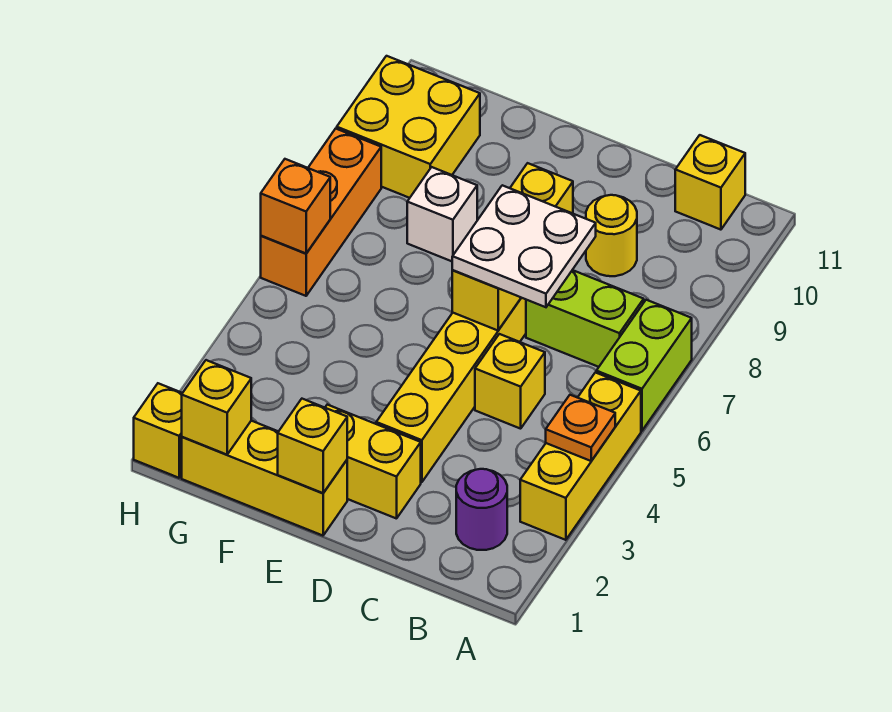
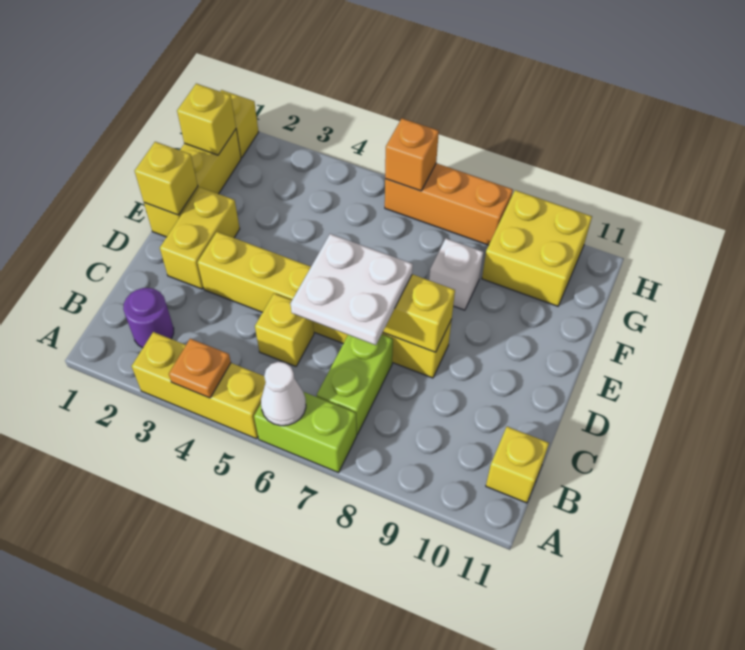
none -> white cone A6 level 2
yellow round brick C9 level 1 -> none

